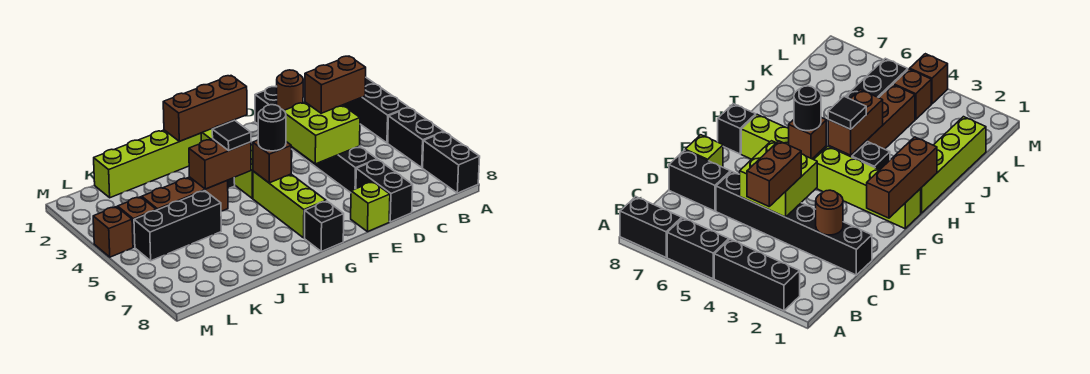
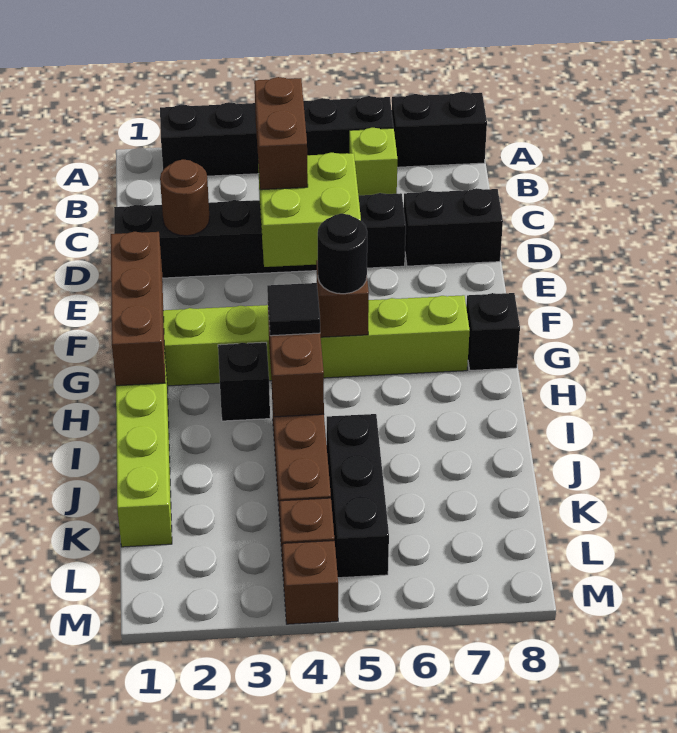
lime brick E8 level 1 -> lime brick B6 level 1

